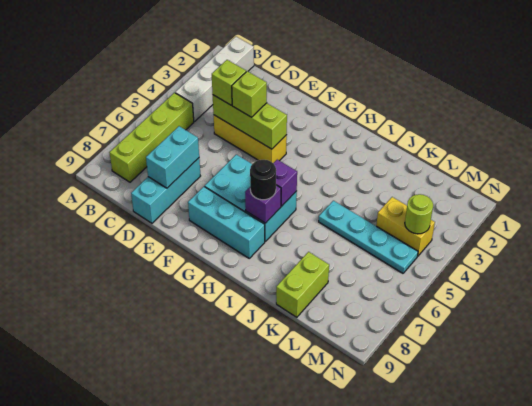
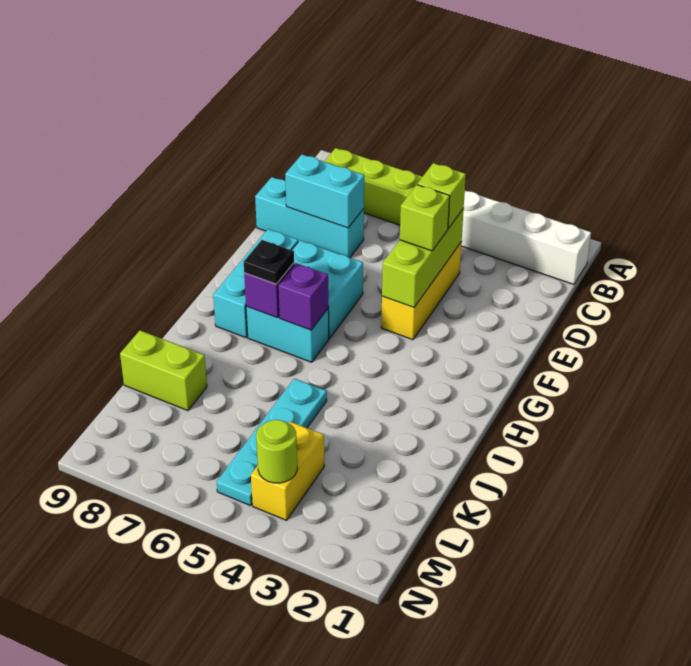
black round brick H7 level 3 -> black plate H7 level 3

